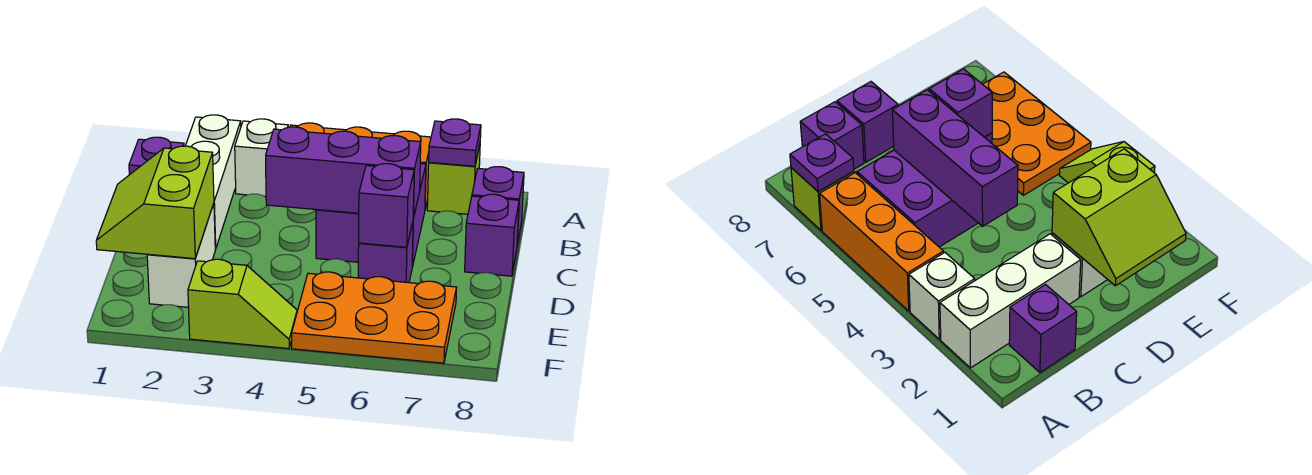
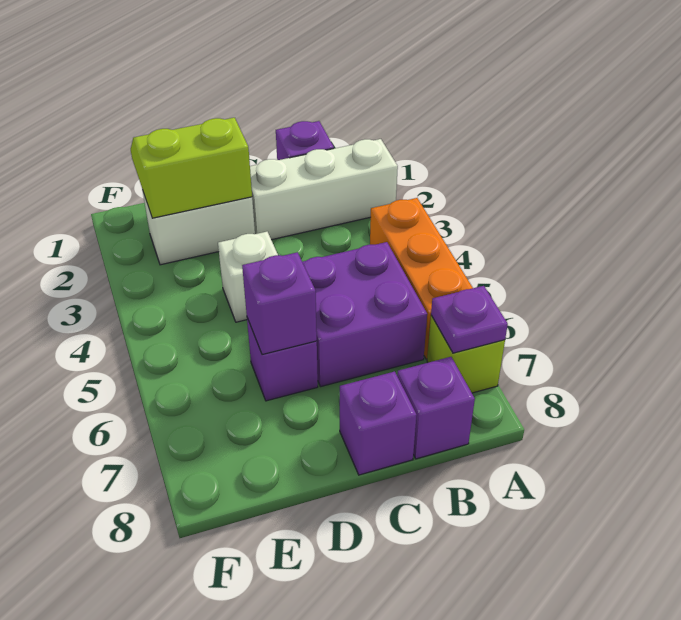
white brick A3 level 1 -> white brick D4 level 1
purple brick C4:C6 level 2 -> none
orange plate E5:F7 level 1 -> none
lime slope F3:F4 level 1 top 3 -> none

